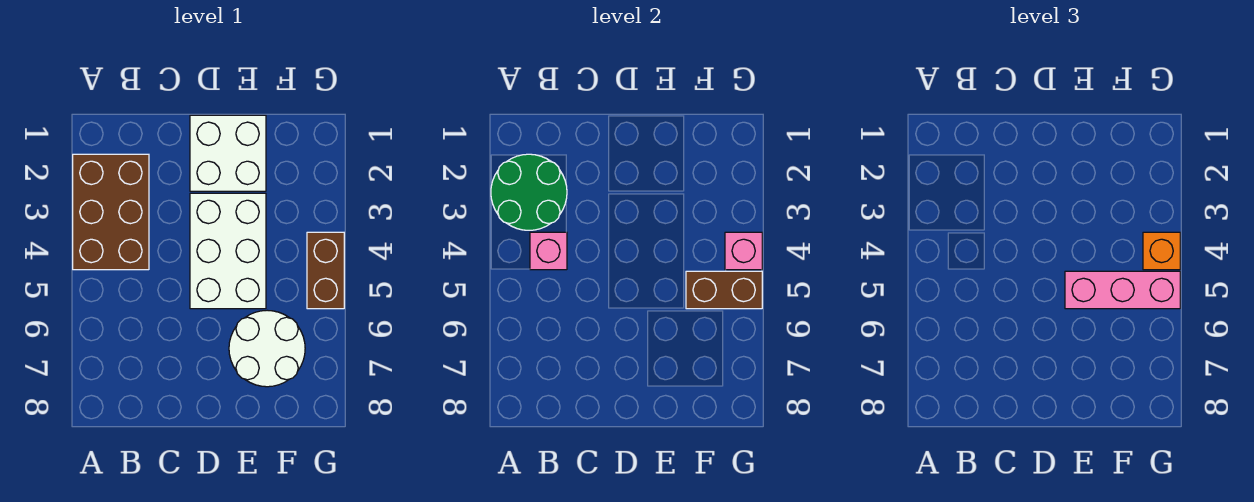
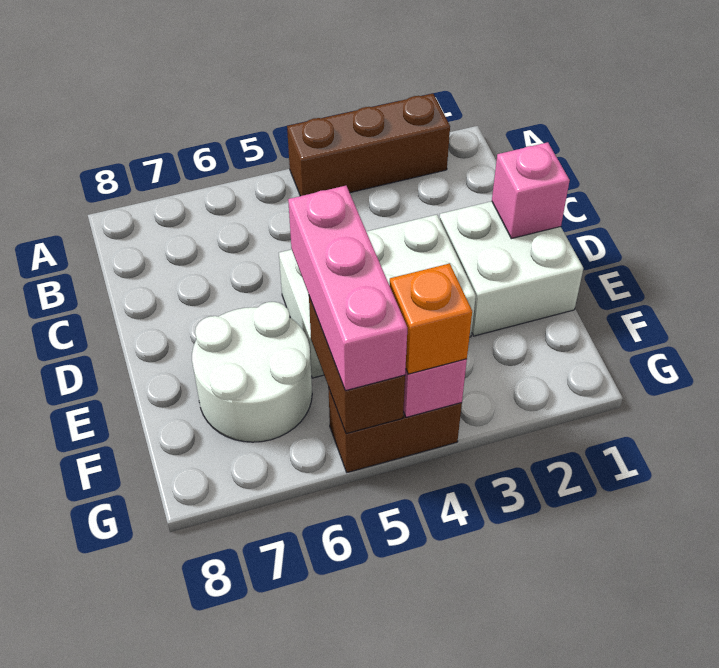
brown brick A2:B4 level 1 -> brown brick A2:A4 level 1
green round brick A2:B3 level 2 -> none
pink brick B4 level 2 -> pink brick D1 level 2

